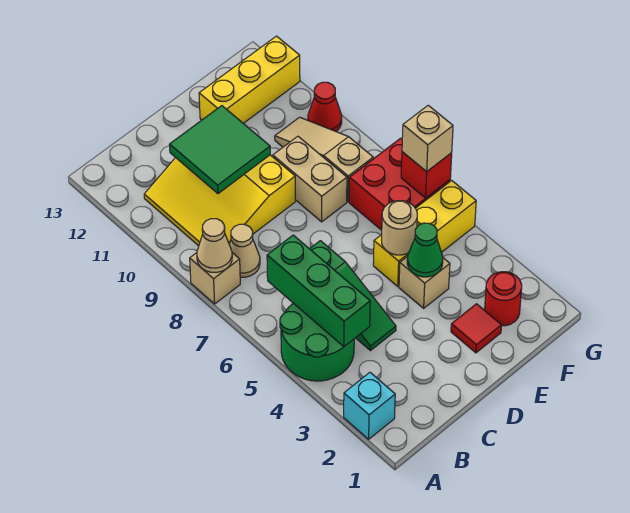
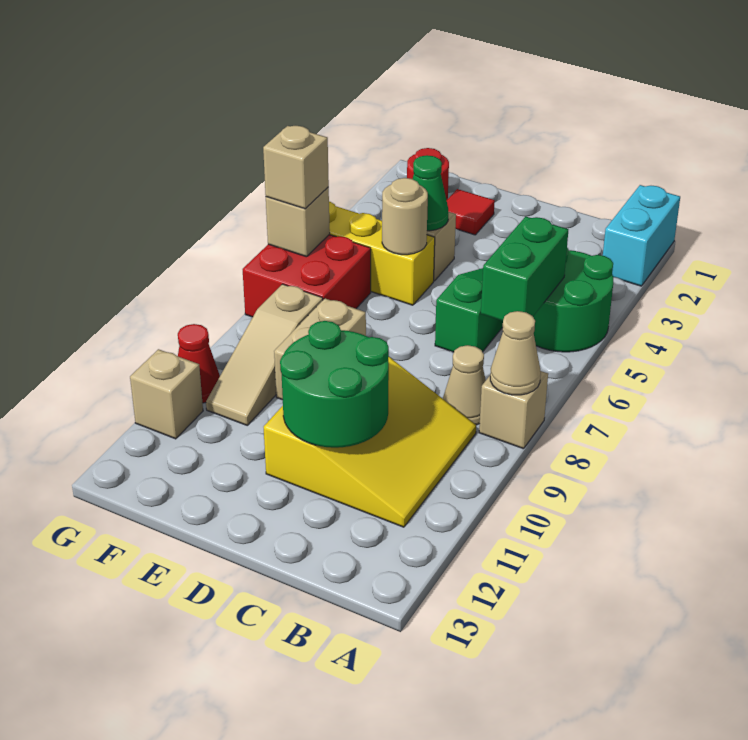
cyan brick A2 level 1 -> cyan brick A1:A2 level 1
green brick B4:B6 level 2 -> green brick B5:B6 level 2
green tile C10:D11 level 2 -> green round brick C10:D11 level 2
yellow brick E12:G12 level 1 -> none
red brick G6 level 2 -> tan brick G6 level 2
none -> tan brick G11 level 1

